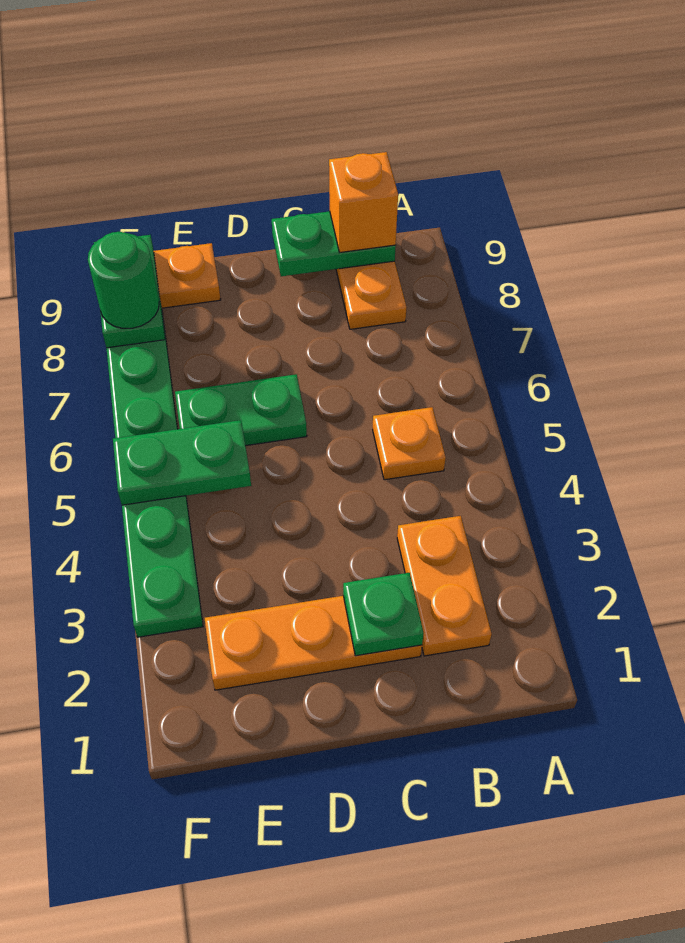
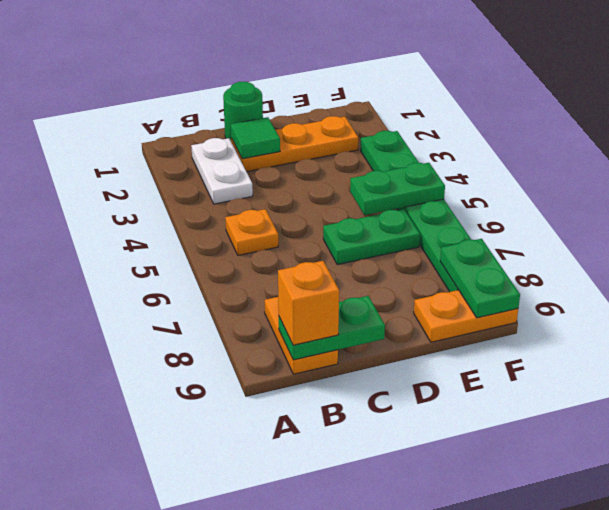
orange plate B2:B3 level 1 -> white plate B2:B3 level 1
green plate C2 level 2 -> green tile C2 level 2
green round brick F8 level 3 -> green round brick C1 level 1

